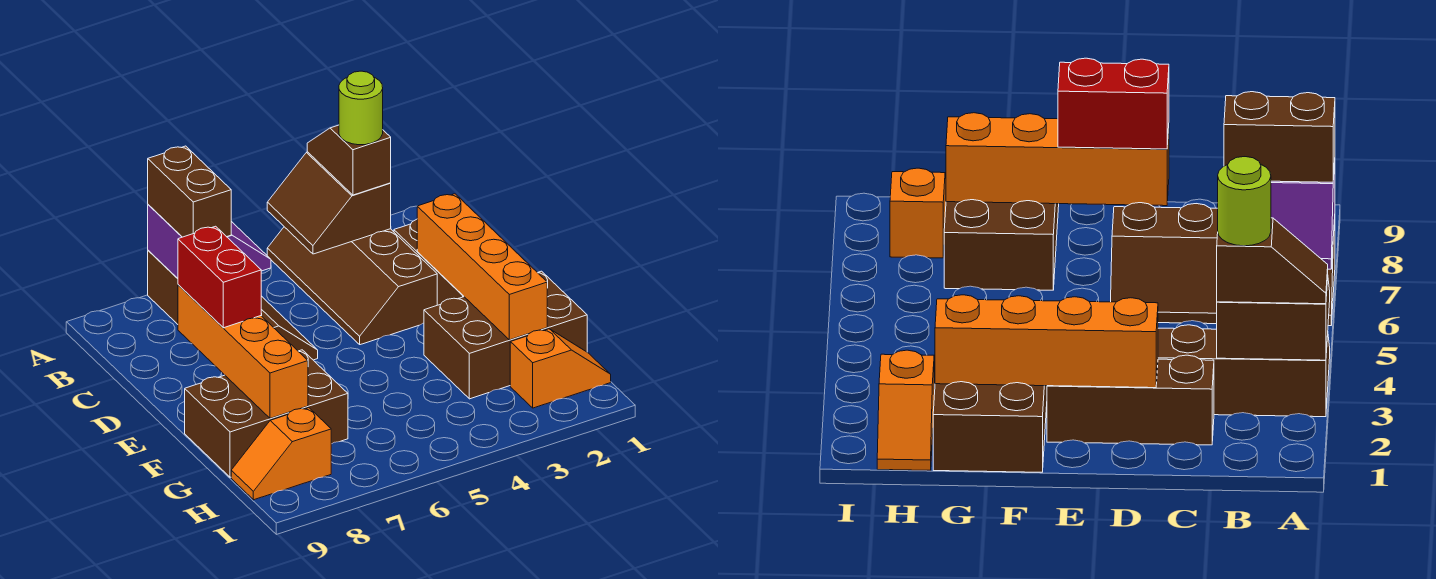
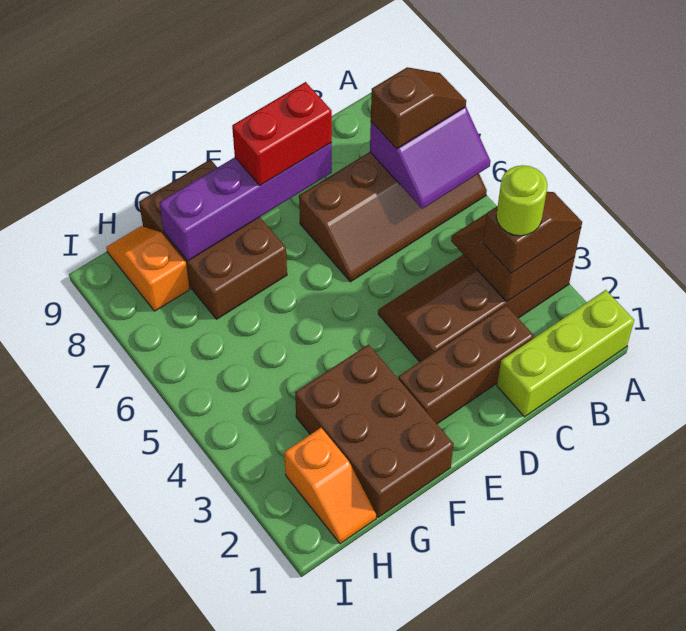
none -> lime brick A1:C1 level 1
brown brick A7:B7 level 3 -> brown slope A7:B7 level 3 top B
orange brick D2:G2 level 2 -> none
orange brick D8:G8 level 2 -> purple brick D8:G8 level 2

